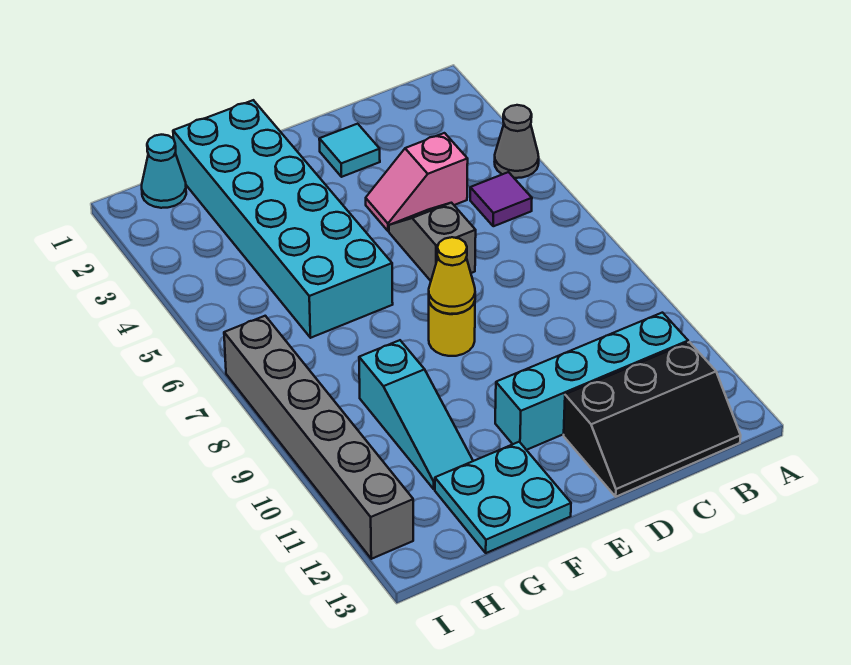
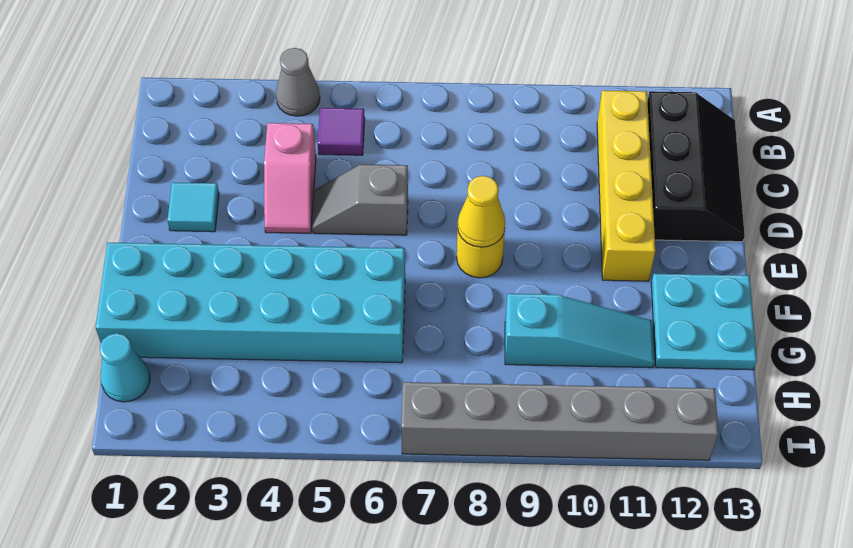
cyan brick B11:E11 level 1 -> yellow brick B11:E11 level 1

